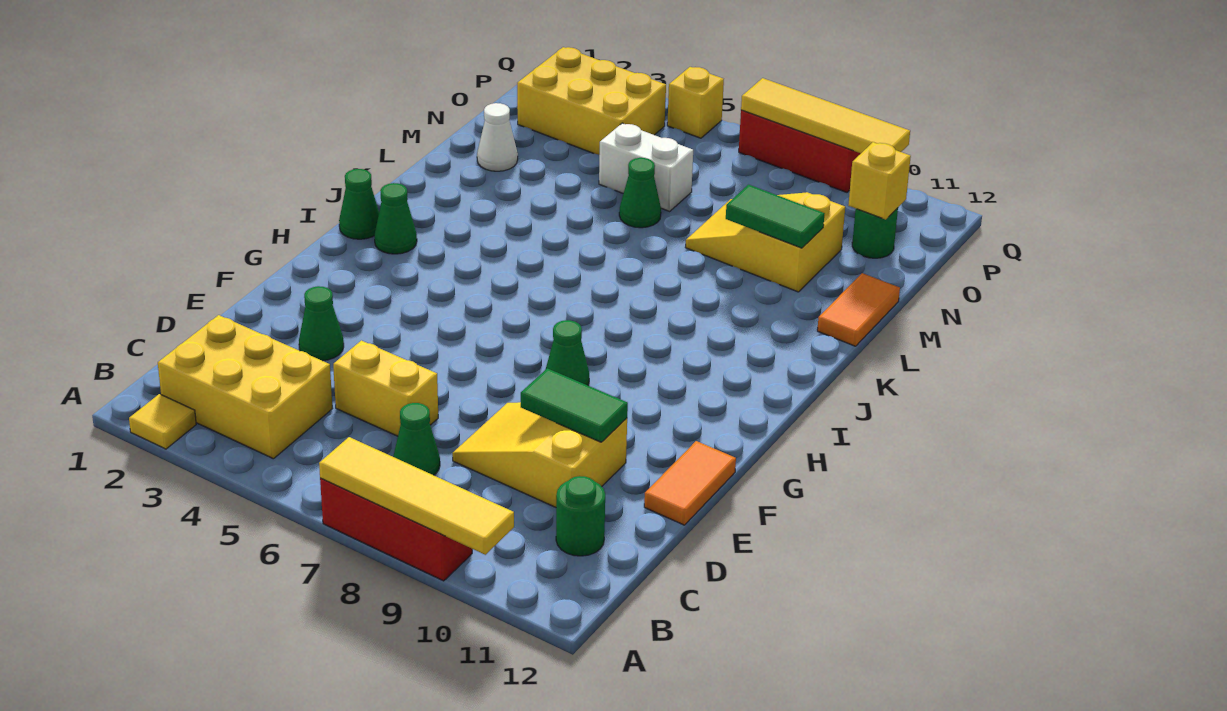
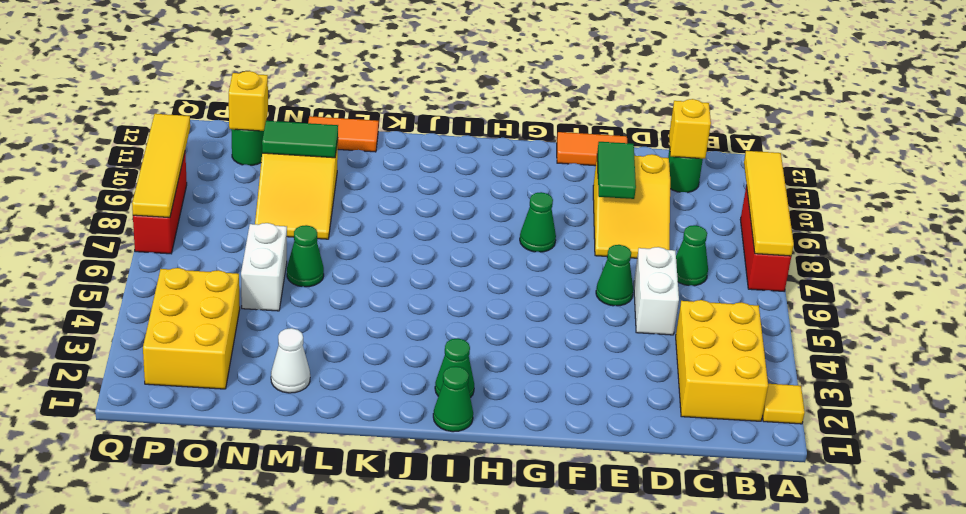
yellow brick D5:D6 level 1 -> white brick D5:D6 level 1
green cone E3 level 1 -> green cone E6 level 1
green tile M9:M10 level 2 -> green tile M10:N10 level 2
yellow brick Q5 level 1 -> yellow brick C11 level 2

